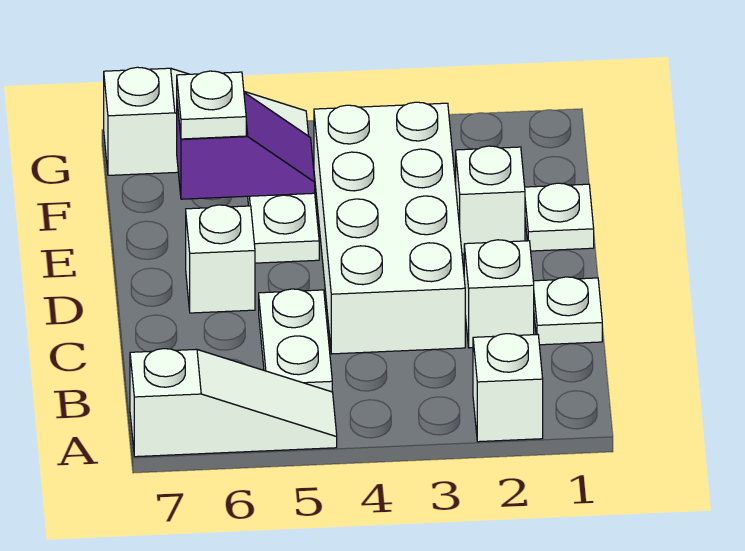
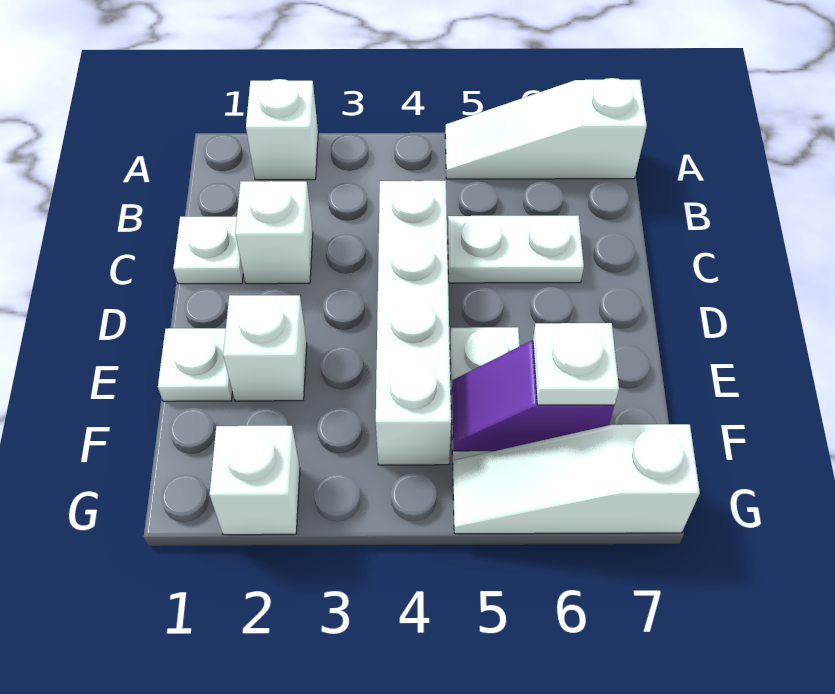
white plate B5:C5 level 1 -> white plate C5:C6 level 1
white brick C3:F4 level 1 -> white brick C4:F4 level 1
white brick D6 level 1 -> white brick G2 level 1

